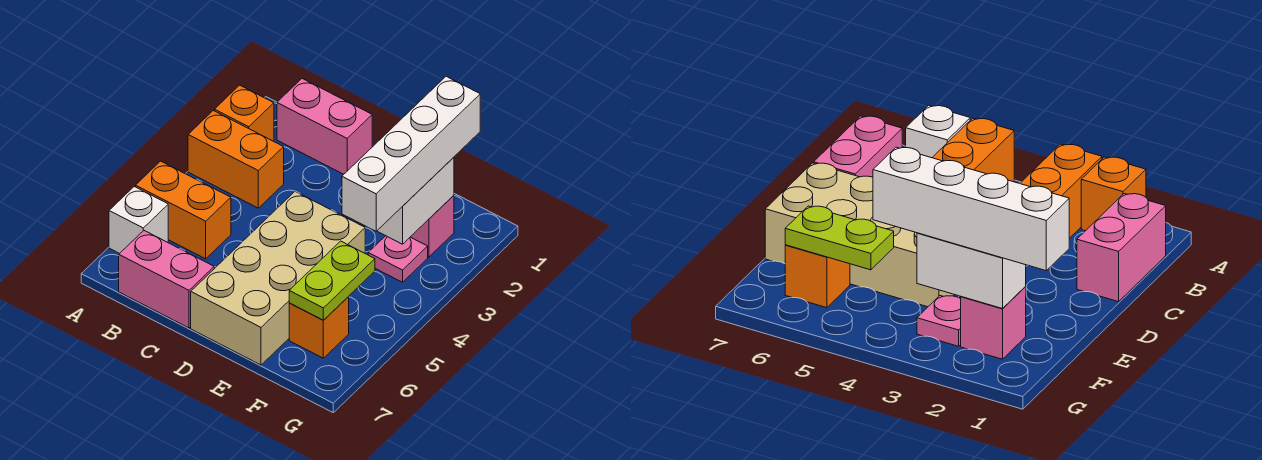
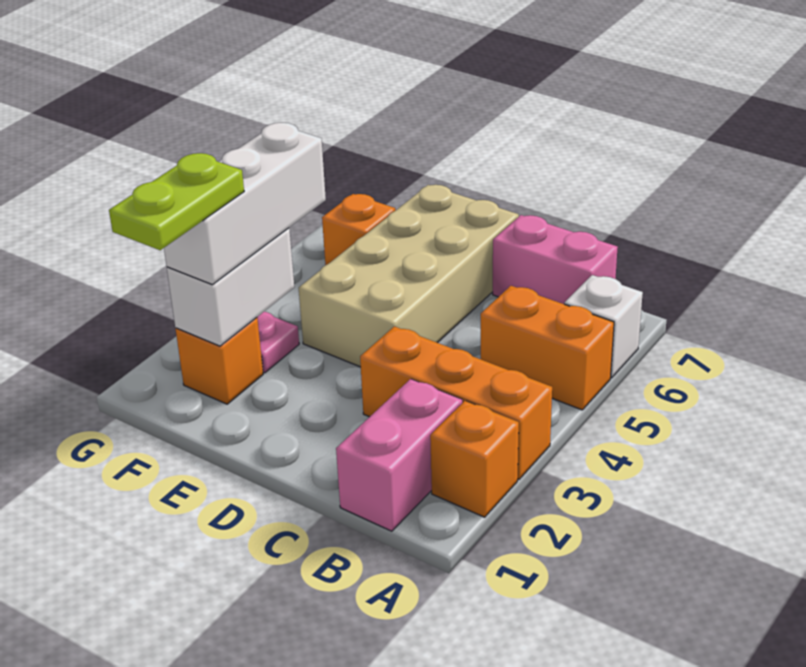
orange brick A3:B3 level 1 -> orange brick A3:C3 level 1
pink brick B1:C1 level 1 -> pink brick B1:B2 level 1
white brick F1:F4 level 3 -> white brick F2:F4 level 3
pink brick F2 level 1 -> orange brick F2 level 1
lime plate F5:F6 level 2 -> lime plate F1:F2 level 4

